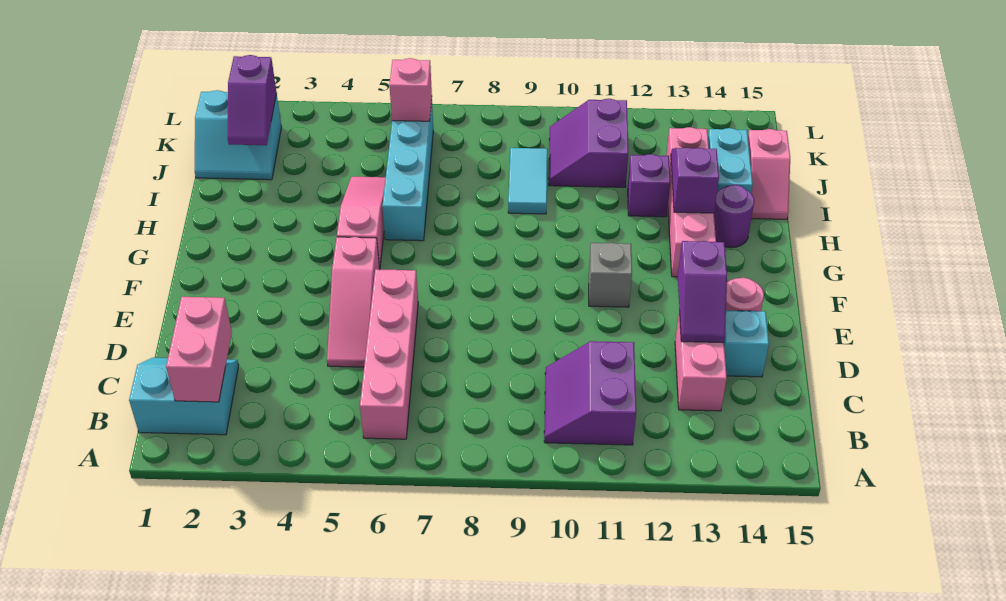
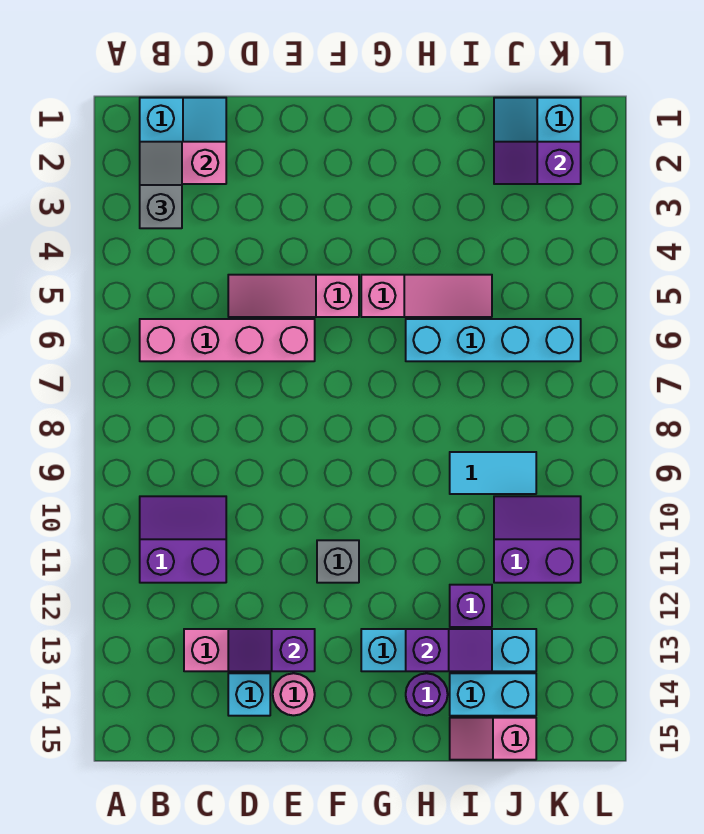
none -> grey slope B2:B3 level 3 top 3
pink brick G13:J13 level 1 -> cyan brick G13:J13 level 1
pink brick K6 level 2 -> none

